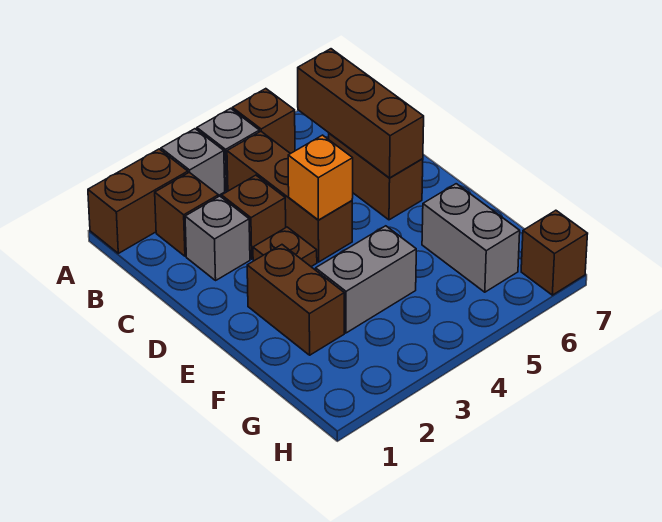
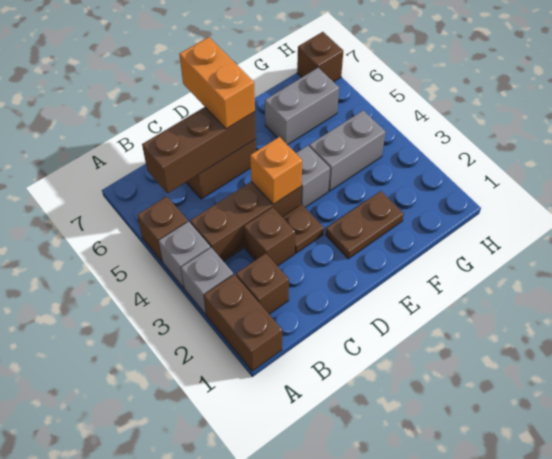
grey brick C2 level 1 -> grey brick E4 level 1
none -> orange brick D6:D7 level 3
brown brick E2:F2 level 1 -> brown plate E2:F2 level 1
grey brick F3:F4 level 1 -> grey brick F4:G4 level 1

